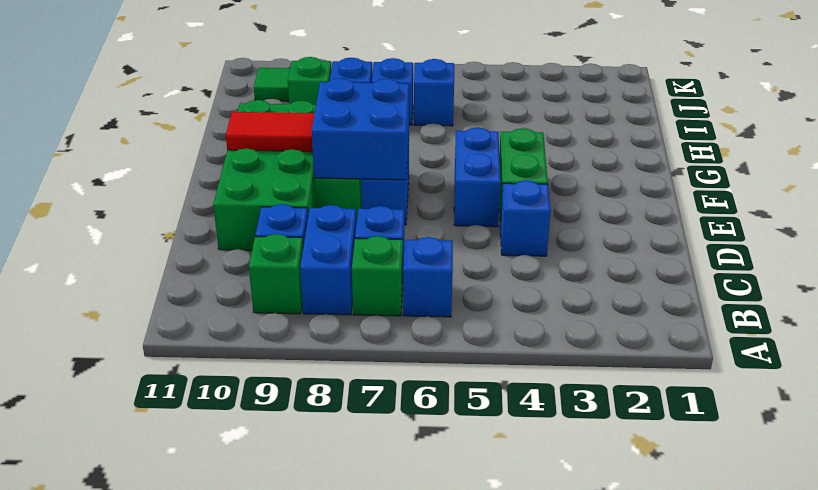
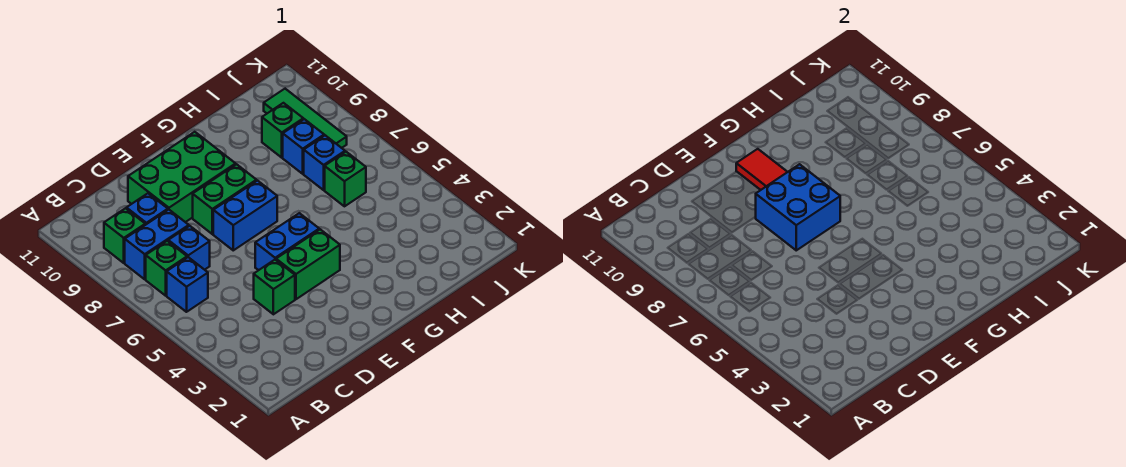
blue brick D4 level 1 -> green brick D4 level 1
green brick D9:G10 level 1 -> green brick D9:F10 level 1
blue brick I6 level 1 -> green brick I6 level 1

